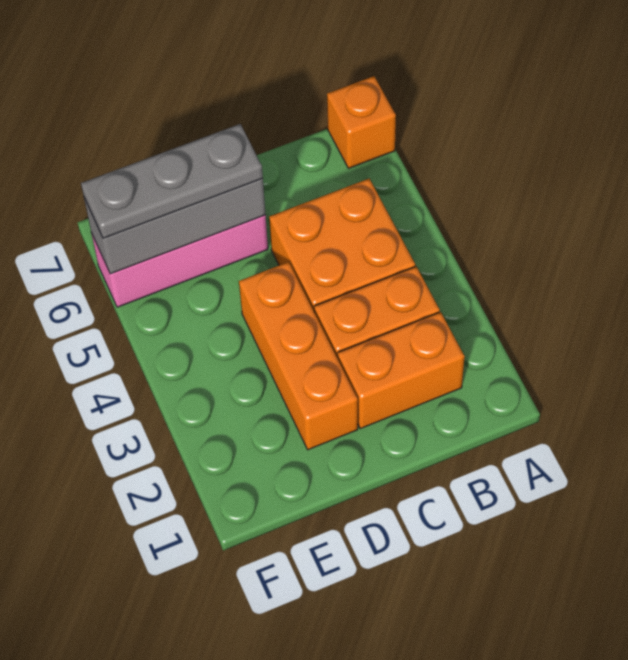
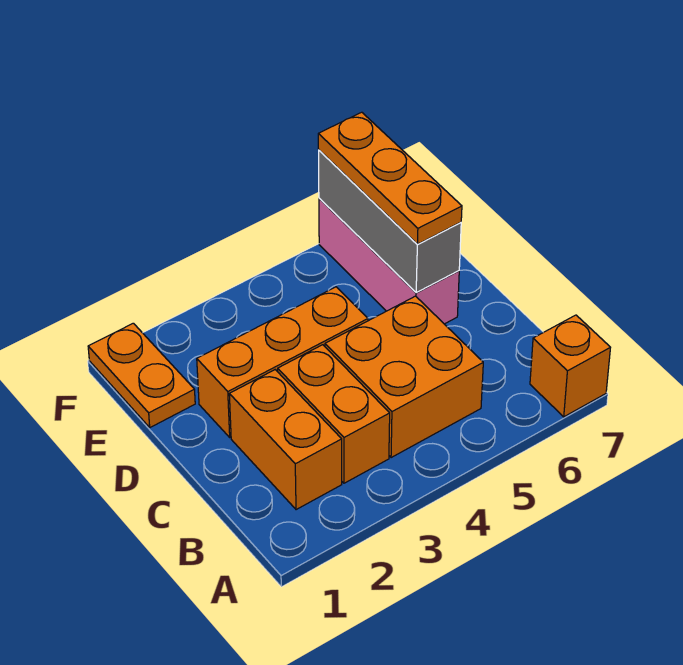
grey plate D6:F6 level 3 -> orange plate D6:F6 level 3
none -> orange plate E1:F1 level 1

